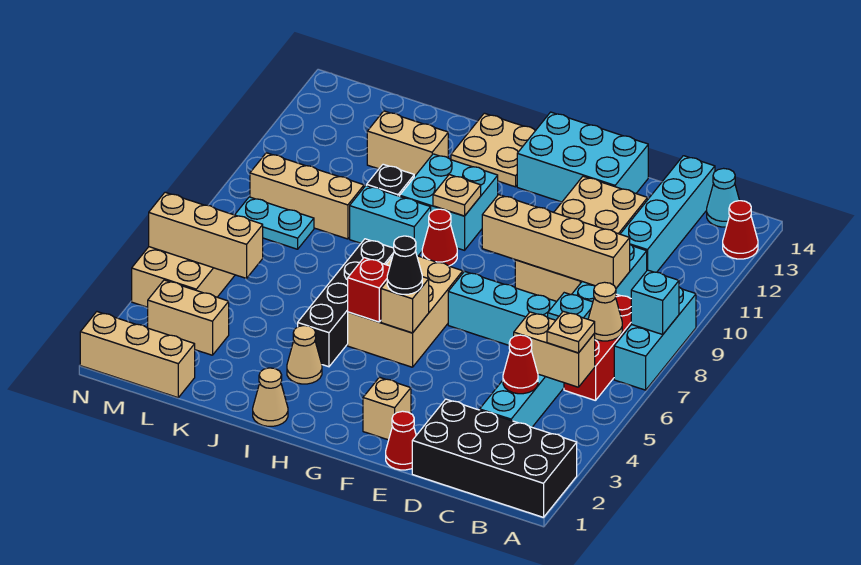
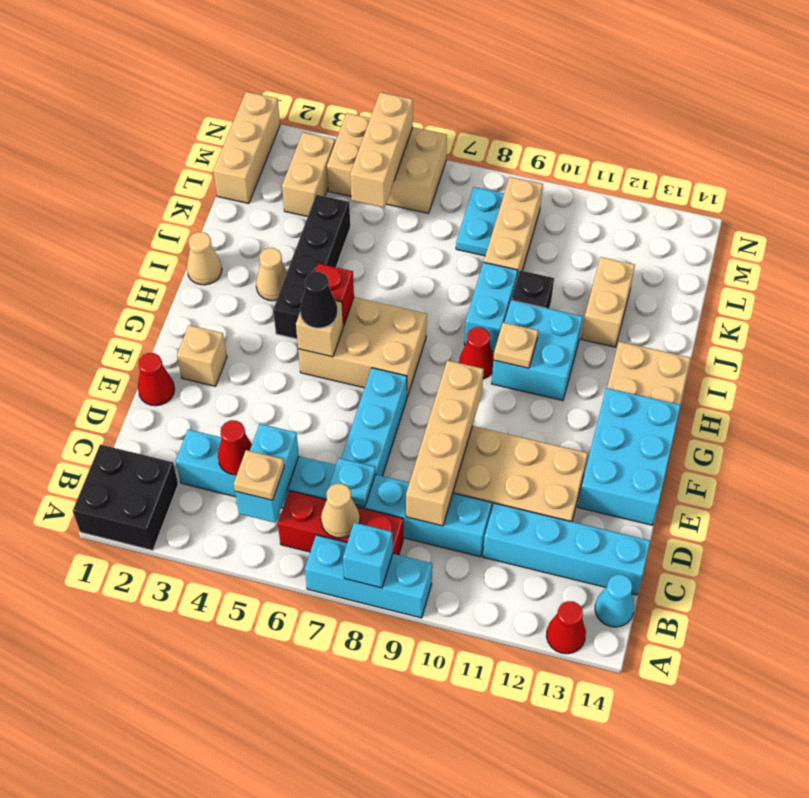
black brick A1:D2 level 1 -> black brick A1:B2 level 1
tan brick B5:C5 level 2 -> cyan brick B5:C5 level 2
black brick I4:I7 level 1 -> black brick H4:K4 level 1

